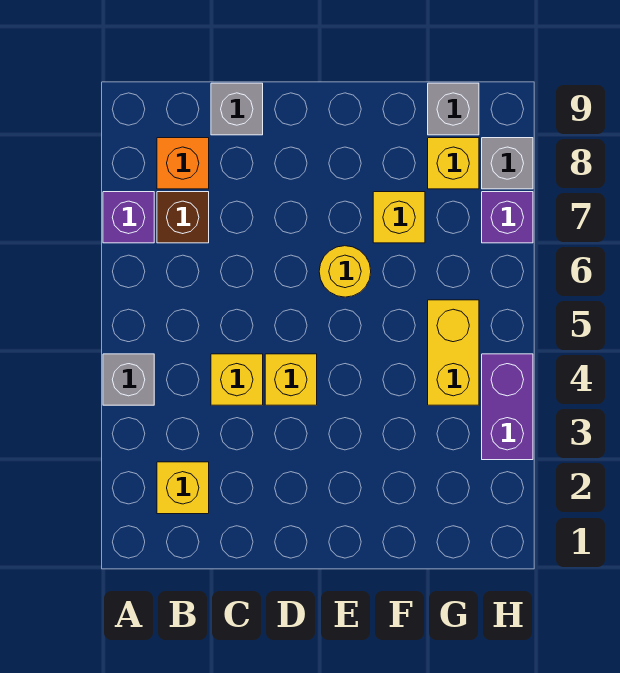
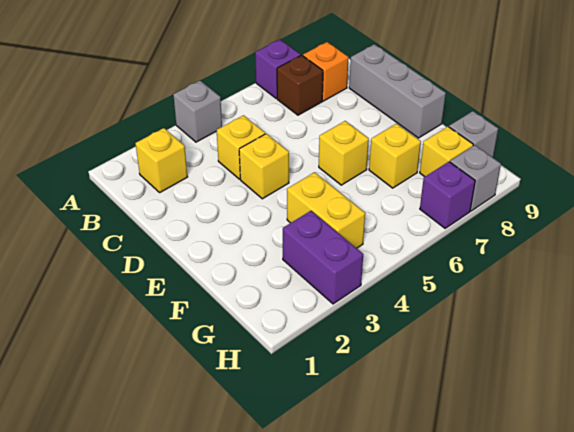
grey brick C9 level 1 -> grey brick C9:E9 level 1
yellow round brick E6 level 1 -> yellow brick E6 level 1
yellow brick G4:G5 level 1 -> yellow brick F4:G4 level 1
purple brick H3:H4 level 1 -> purple brick G3:H3 level 1

